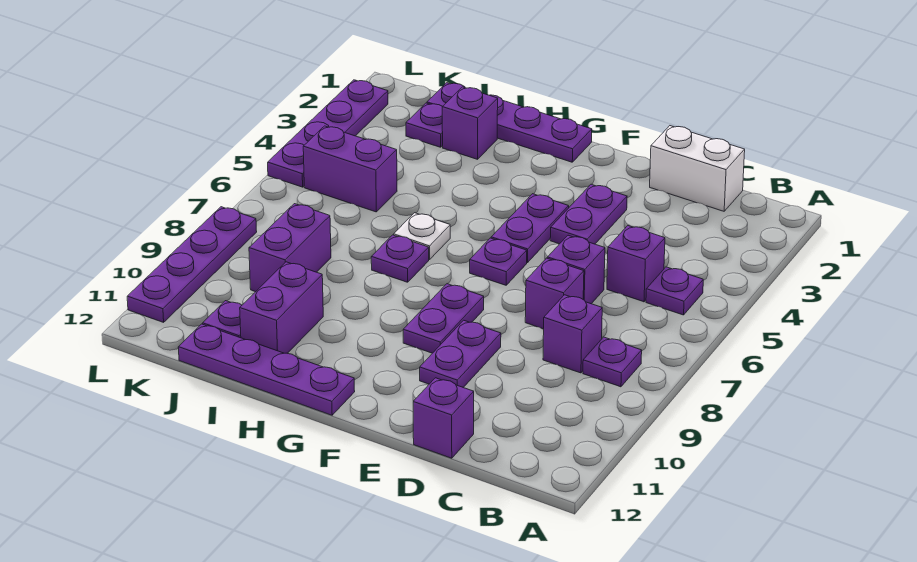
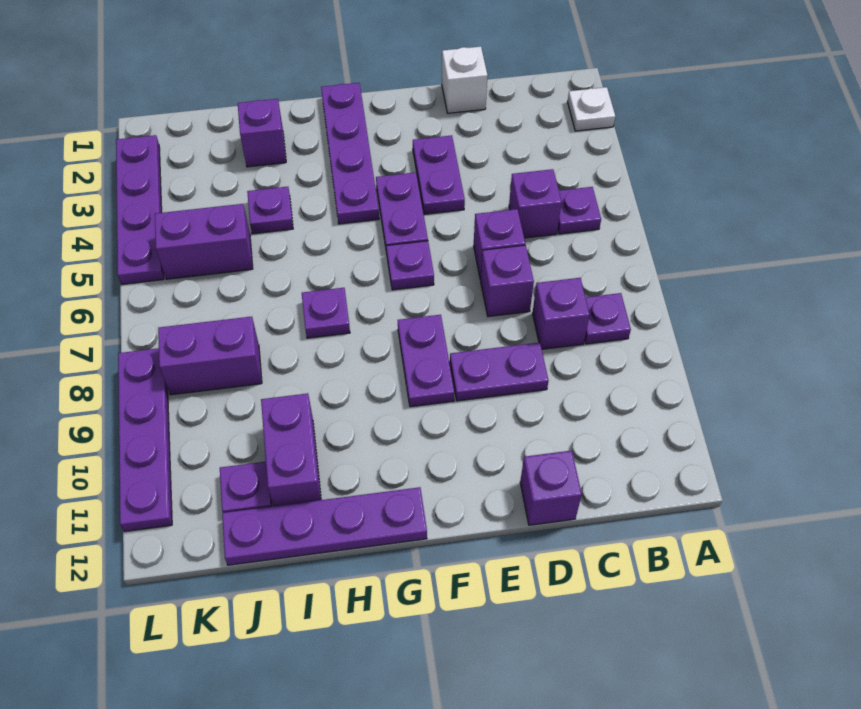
white brick C1:D1 level 1 -> white brick D1 level 1
purple plate E9:E10 level 1 -> purple plate D9:E9 level 1
purple plate G1:J1 level 1 -> purple plate G1:G4 level 1
white plate H6 level 1 -> white plate A2 level 1
purple plate J2 level 1 -> purple plate I4 level 1
purple brick J8:J9 level 1 -> purple brick J8:K8 level 1

